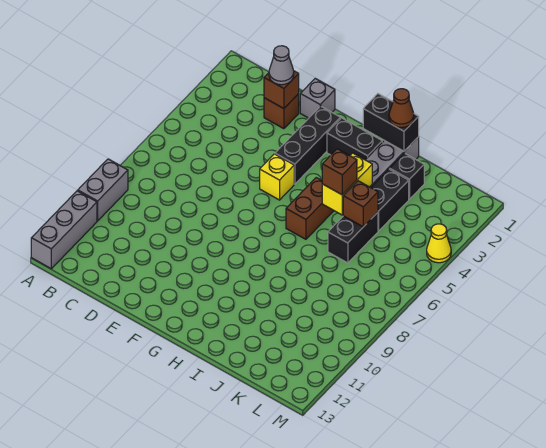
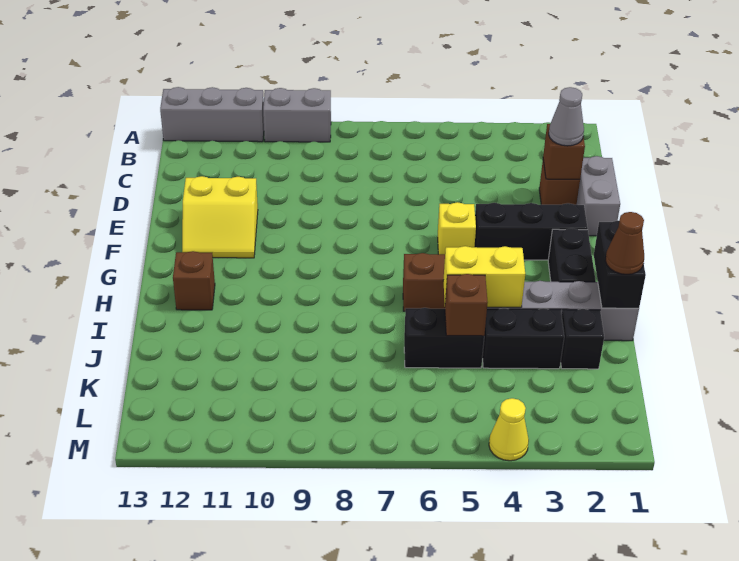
grey brick E1 level 1 -> grey brick D1:E1 level 1
none -> yellow slope E11:F12 level 1 top E
brown brick I5 level 3 -> brown brick H12 level 1

